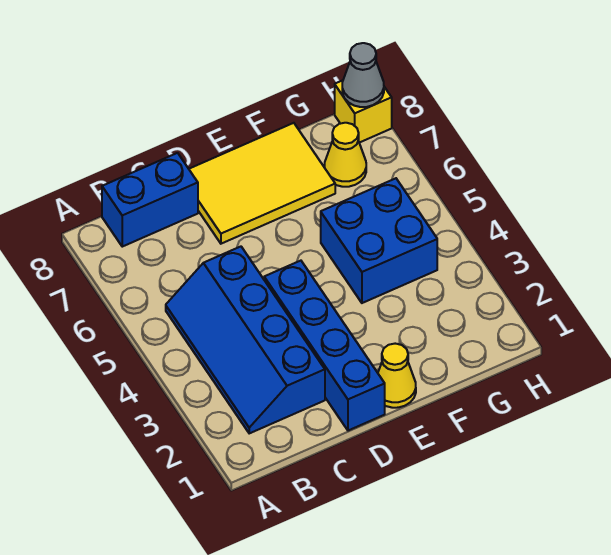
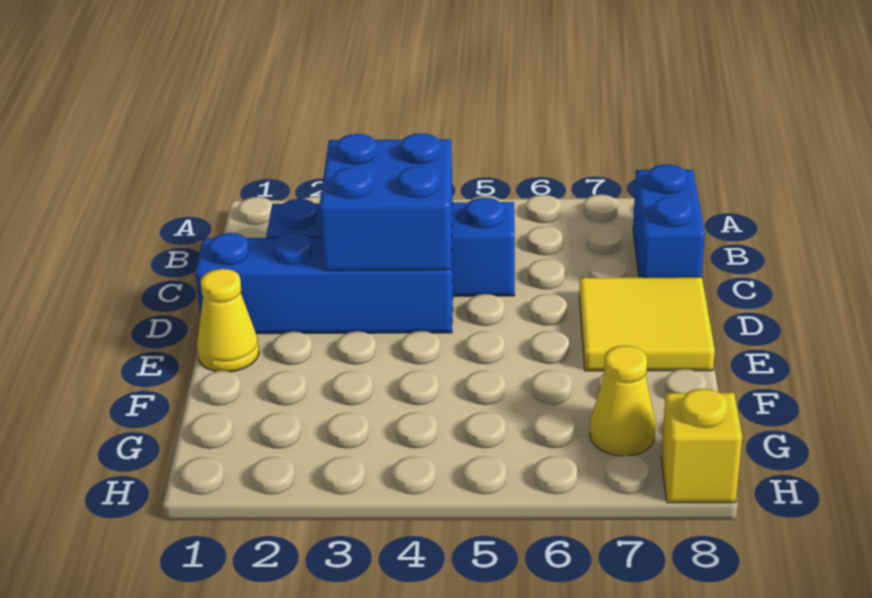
yellow tile D7:F8 level 1 -> yellow tile D7:E8 level 1
blue brick F4:G5 level 1 -> blue brick C3:D4 level 2
grey cone H8 level 2 -> none

